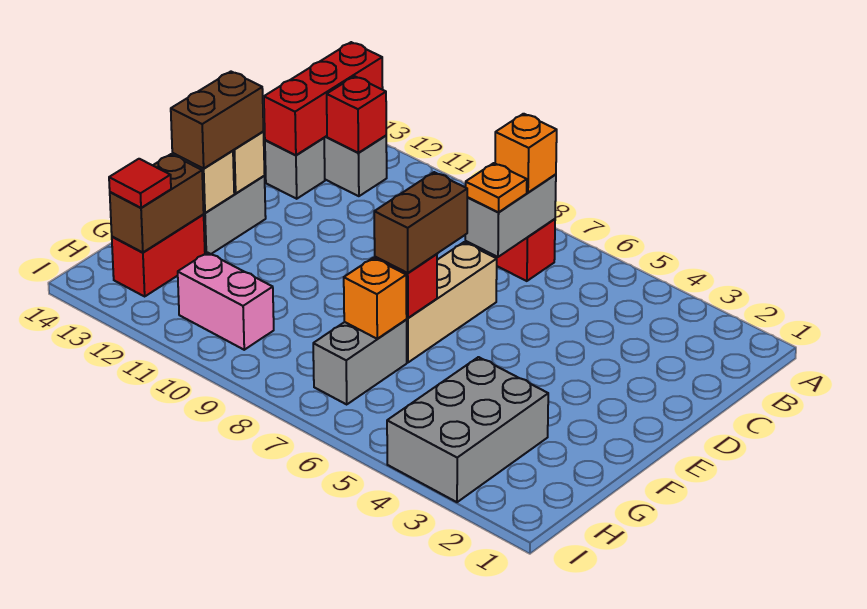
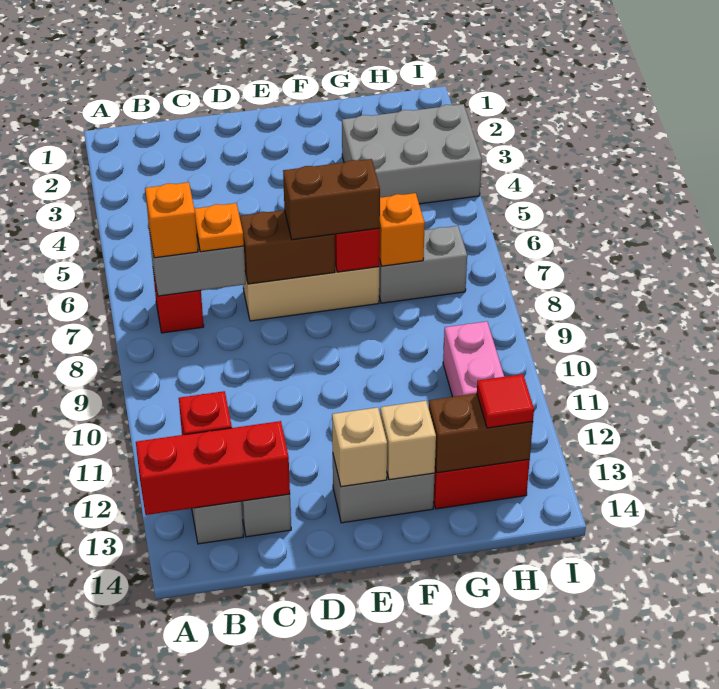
brown brick E13:F13 level 3 -> brown brick D7:E7 level 2

